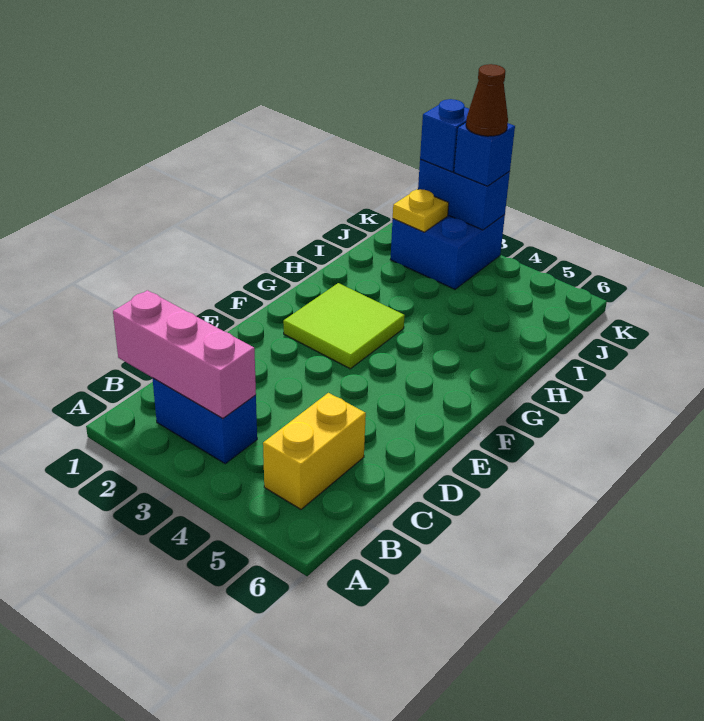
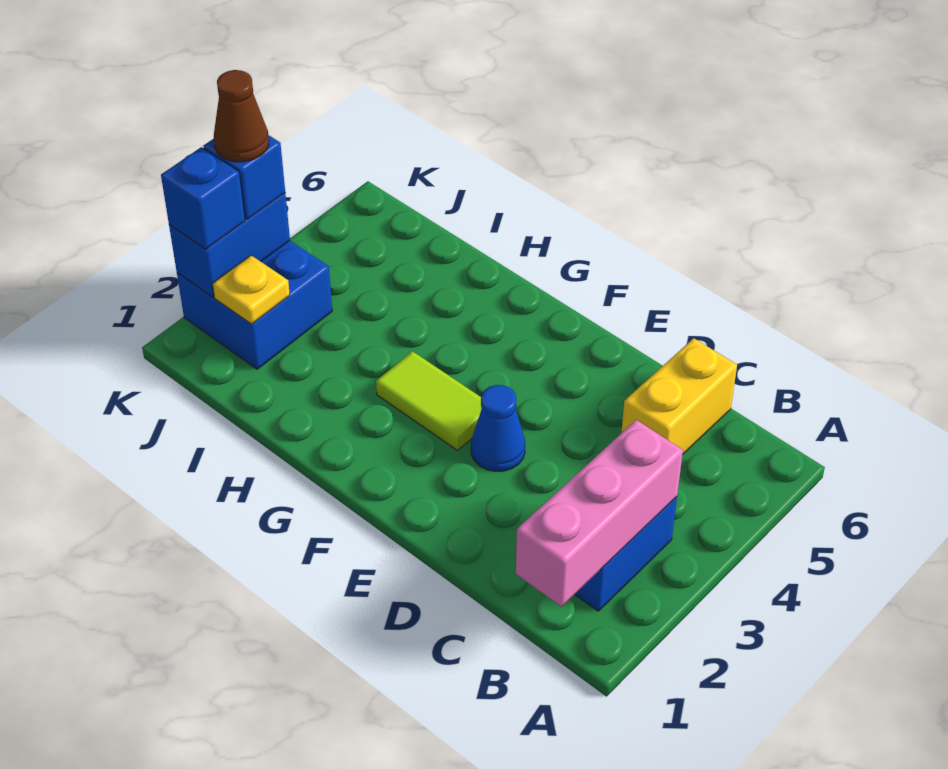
yellow brick B5:C5 level 1 -> yellow brick C5:C6 level 1
none -> blue cone E3 level 1
lime tile F2:G3 level 1 -> lime tile F3:G3 level 1

